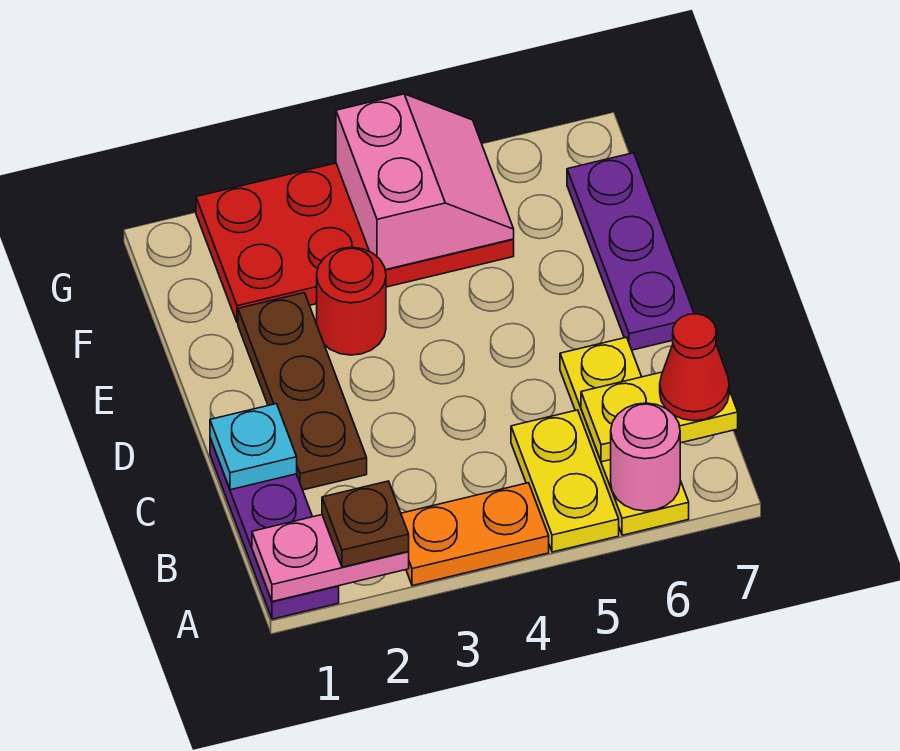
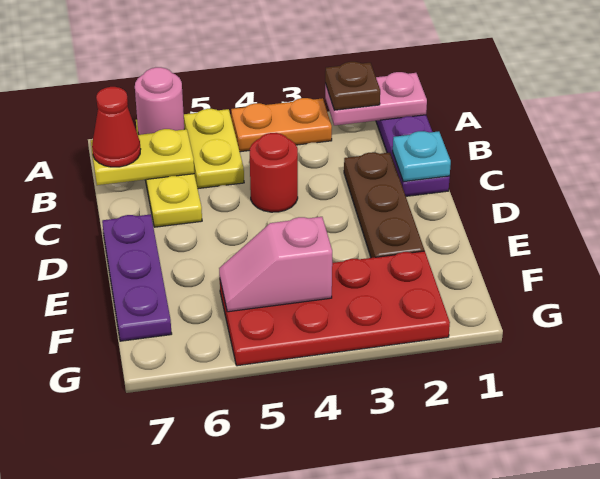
red round brick E3 level 1 -> red round brick C4 level 1
pink slope F4:G5 level 2 top 4 -> pink slope F4:F5 level 2 top 4

